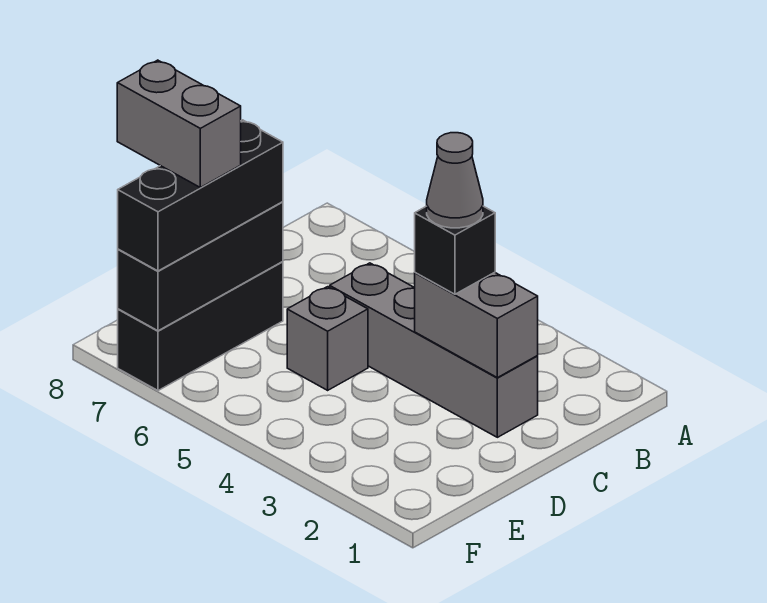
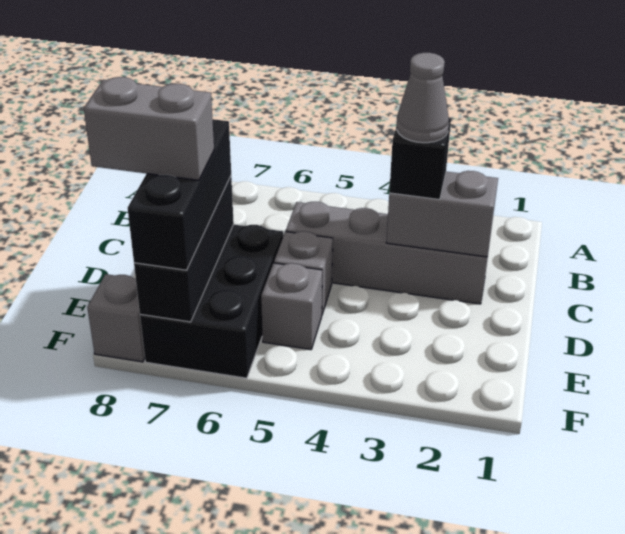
black brick D7:F7 level 1 -> black brick D6:F7 level 1
none -> grey brick E5 level 1
none -> grey brick F8 level 1

